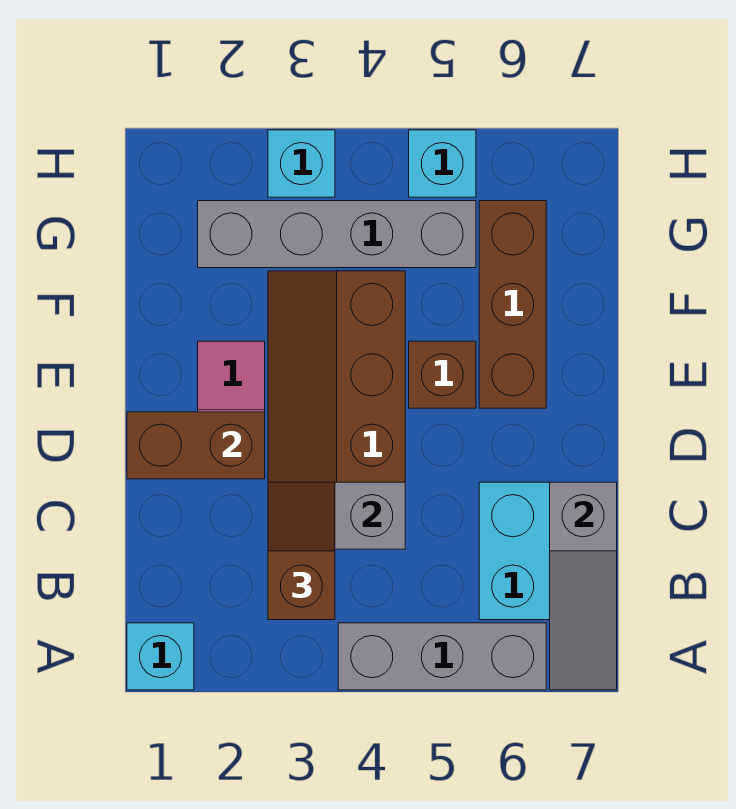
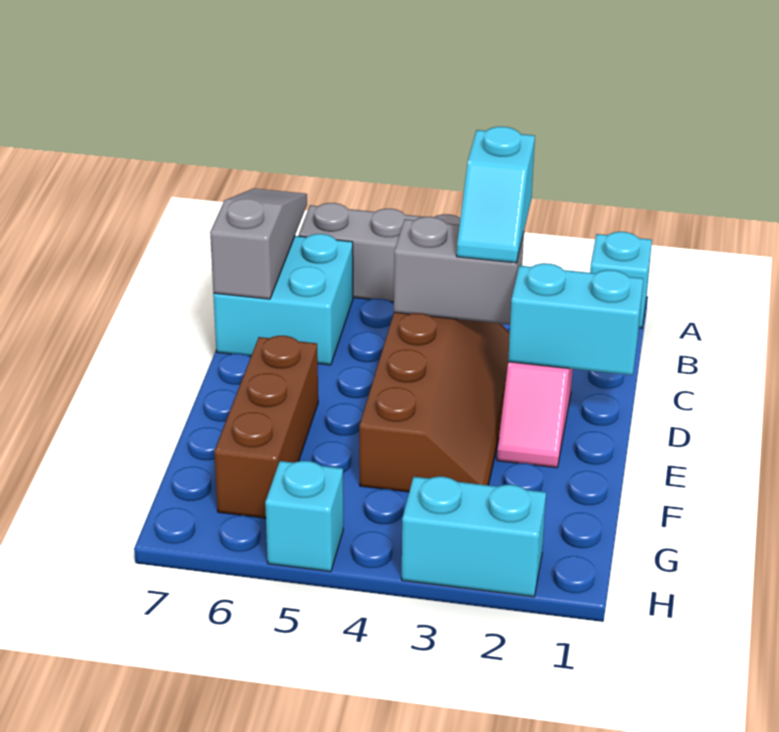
brown slope B3:C3 level 3 top B -> cyan slope B3:C3 level 3 top B
brown brick D1:D2 level 2 -> cyan brick D1:D2 level 2
brown brick E5 level 1 -> none
grey brick G2:G5 level 1 -> none
cyan brick H3 level 1 -> cyan brick H2:H3 level 1

